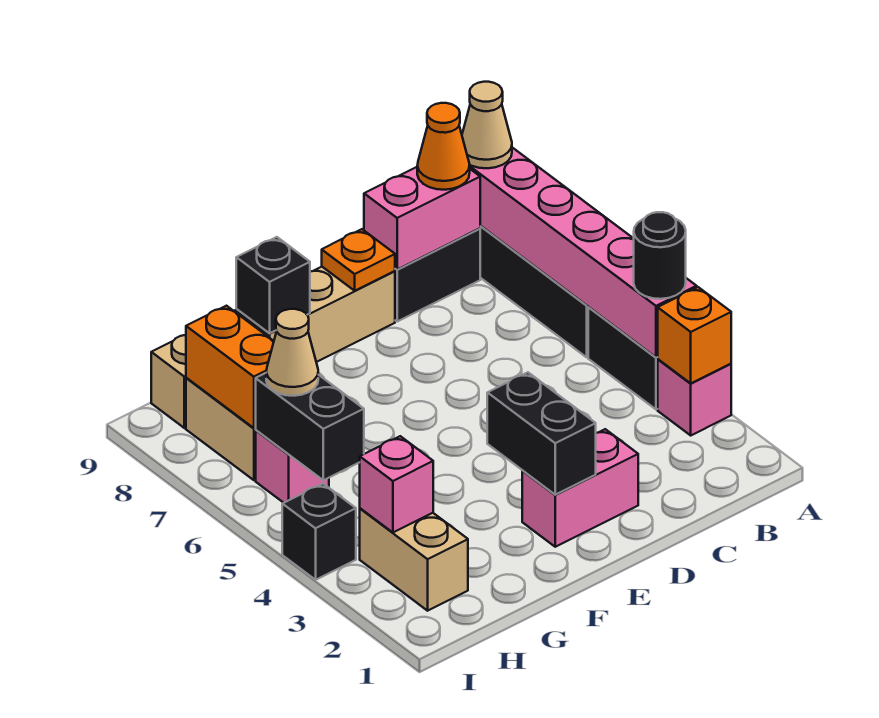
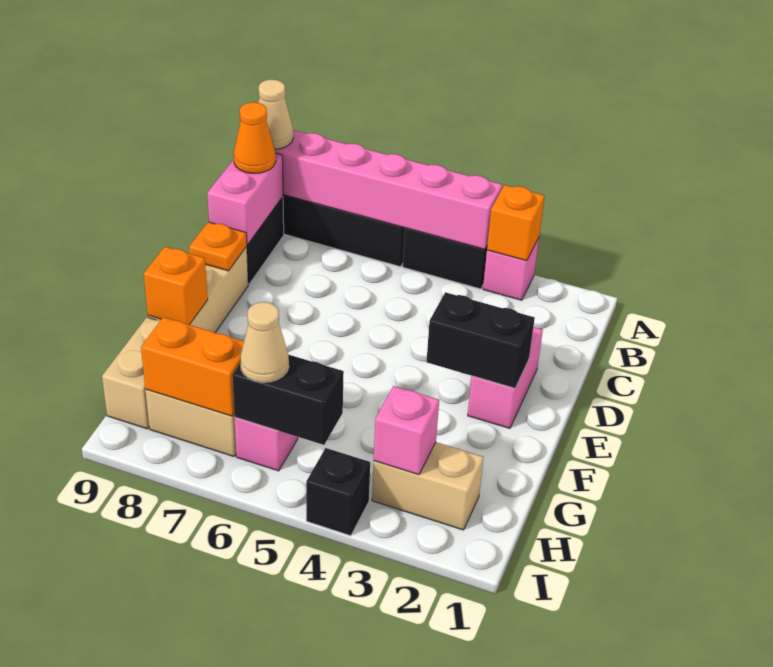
black round brick A4 level 3 -> none
black brick F9 level 2 -> orange brick F9 level 2

